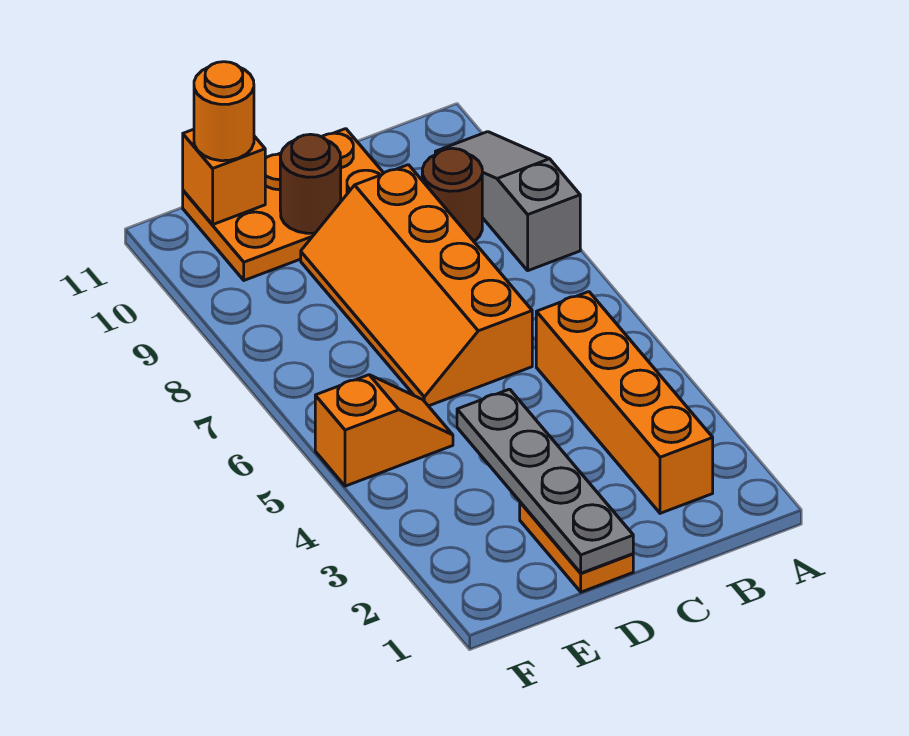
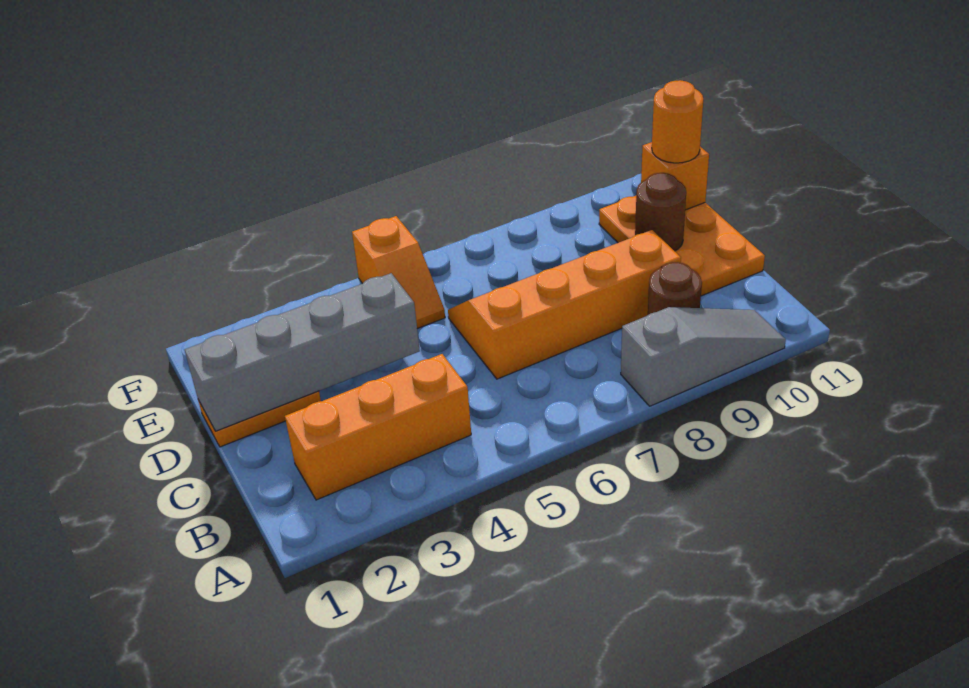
orange brick B2:B5 level 1 -> orange brick B2:B4 level 1
grey plate D1:D4 level 2 -> grey brick D1:D4 level 2

